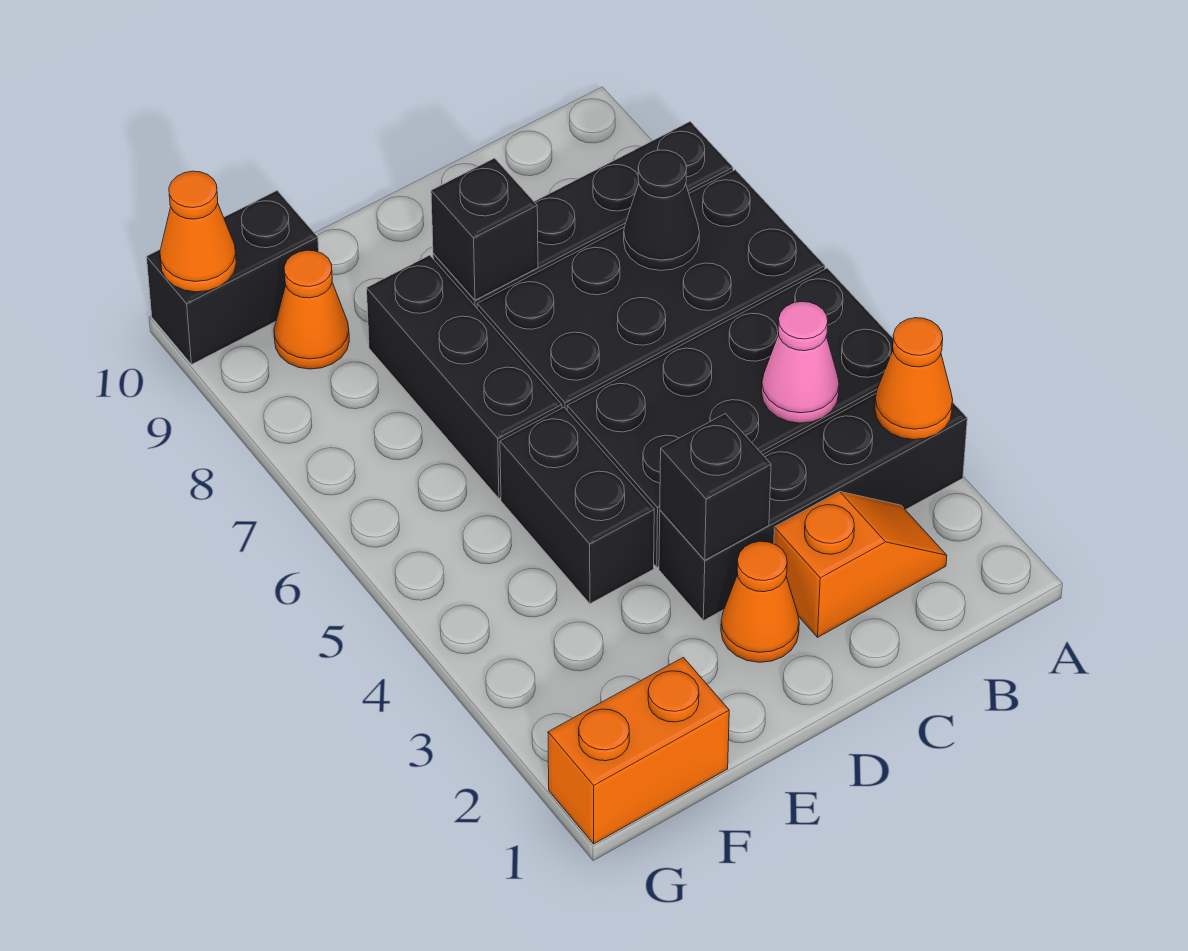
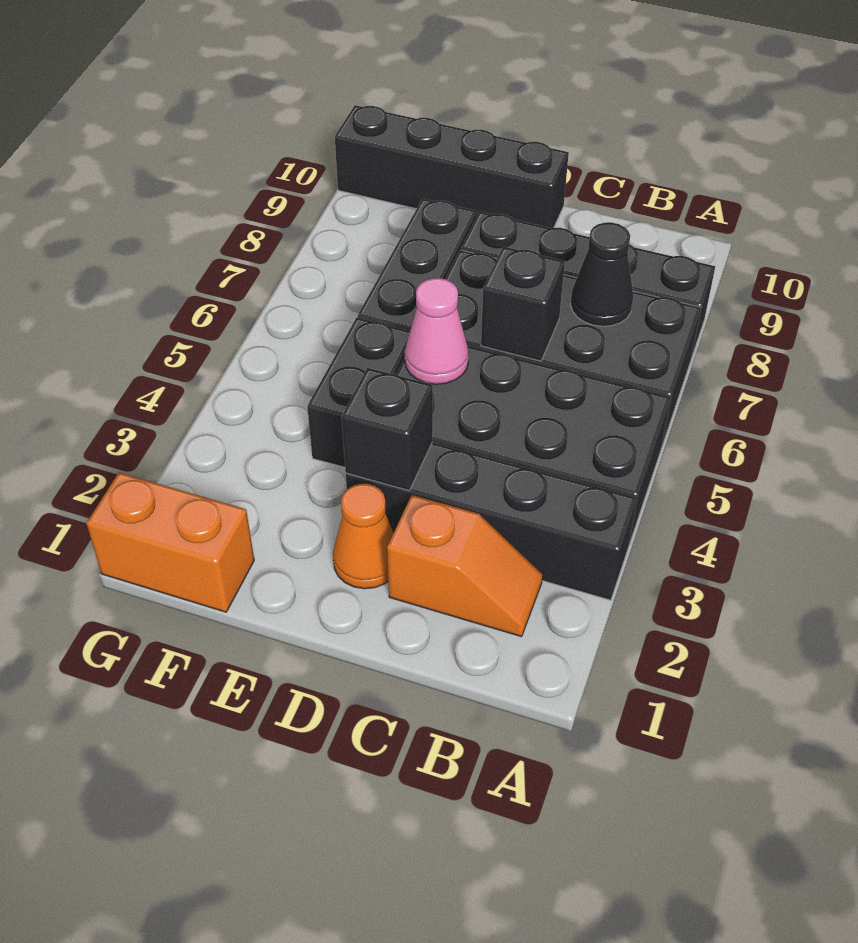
orange cone A3 level 2 -> none
pink cone B4 level 2 -> pink cone D5 level 2
black brick D8 level 2 -> black brick C6 level 2
orange cone F9 level 1 -> none
black brick F10:G10 level 1 -> black brick D10:G10 level 1
orange cone G10 level 2 -> none

